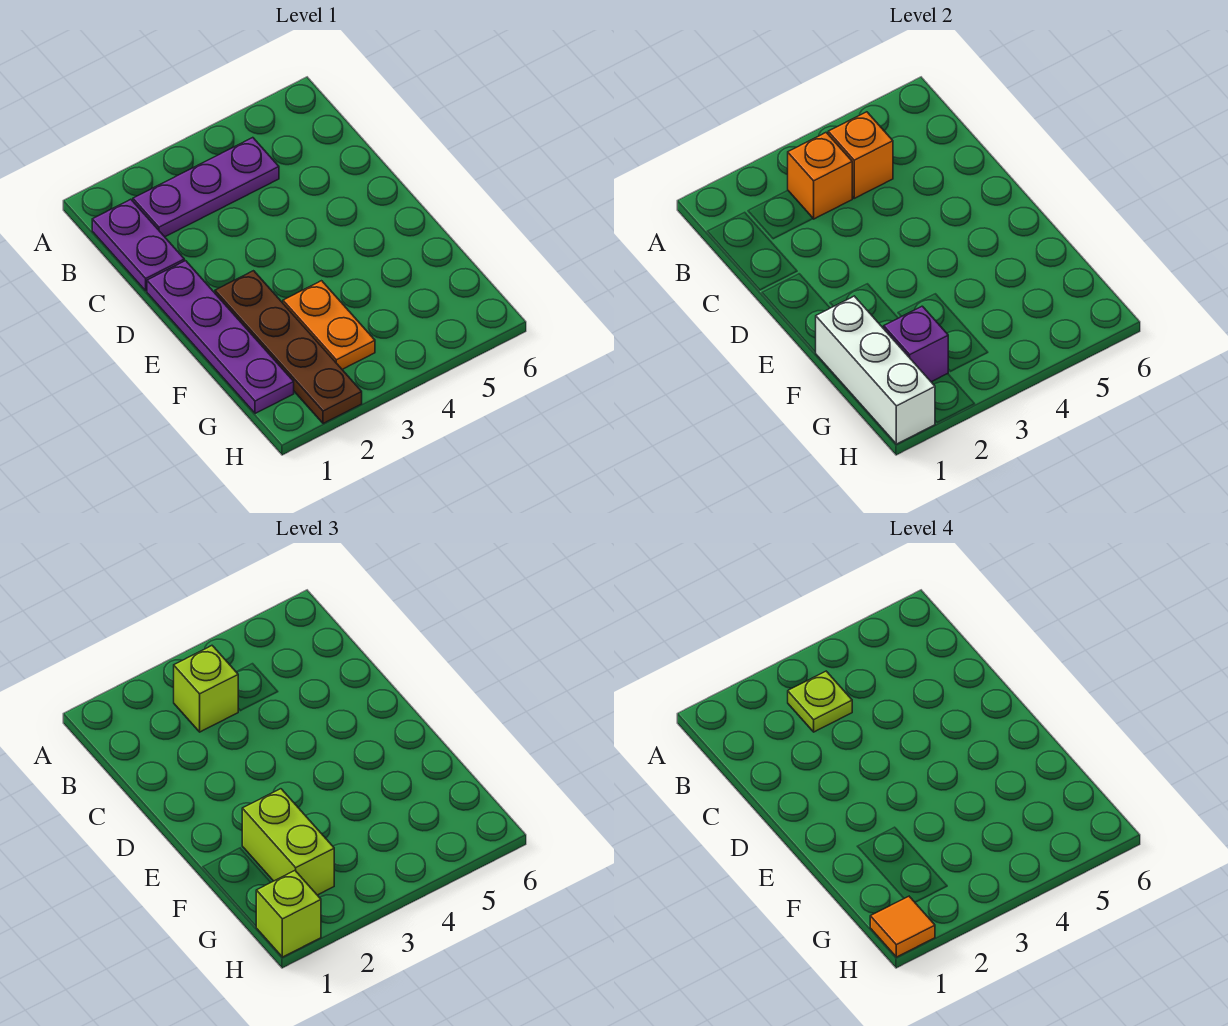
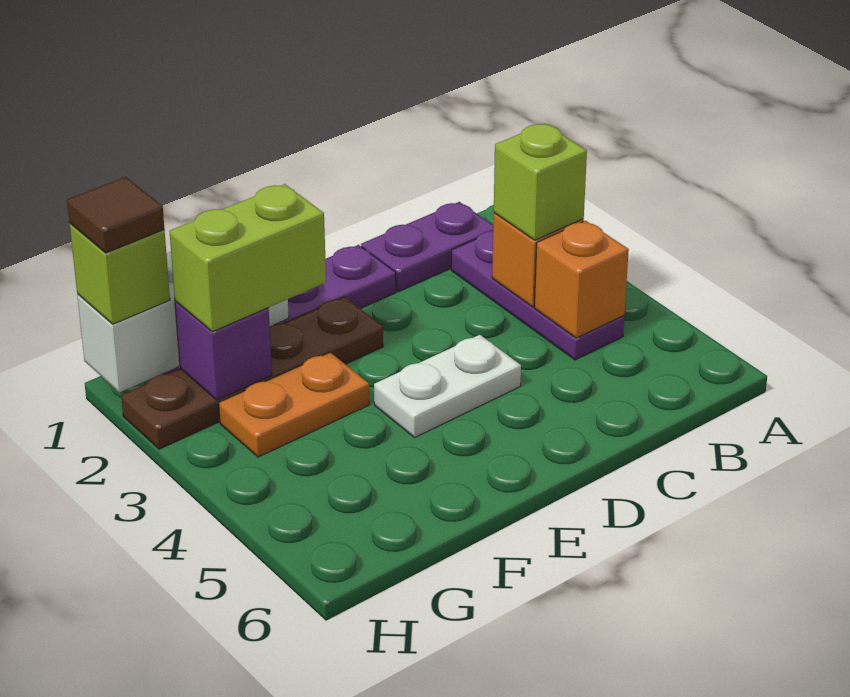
lime plate B3 level 4 -> none
none -> white plate D4:E4 level 1
orange tile H1 level 4 -> brown tile H1 level 4

